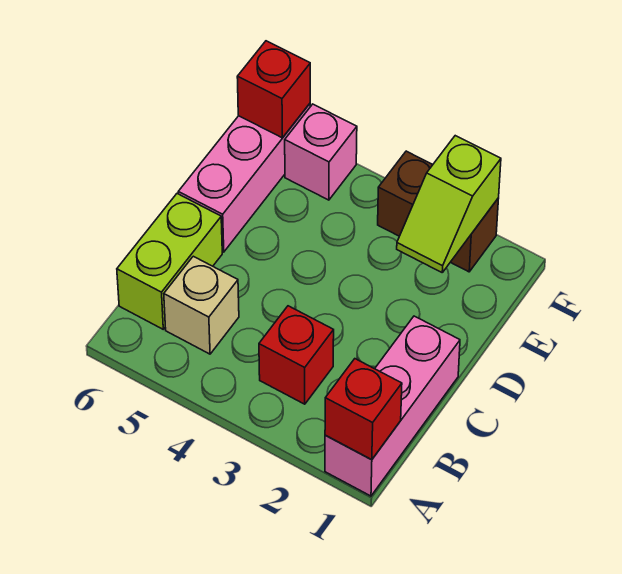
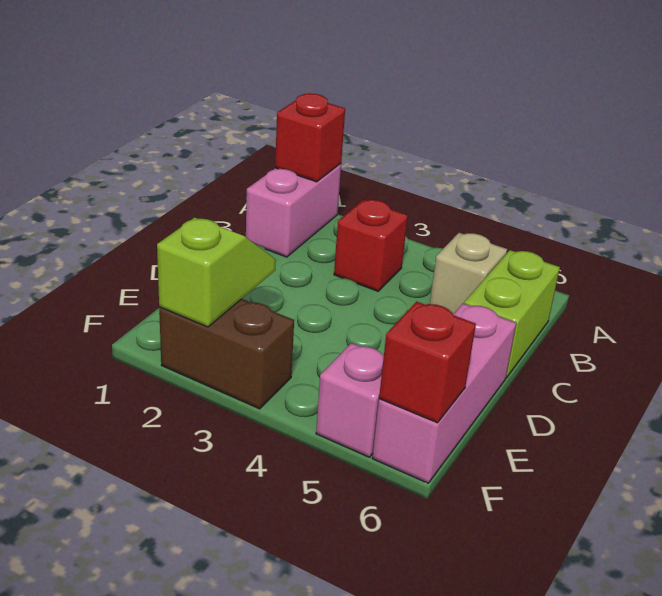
pink brick A1:C1 level 1 -> pink brick A1:B1 level 1

